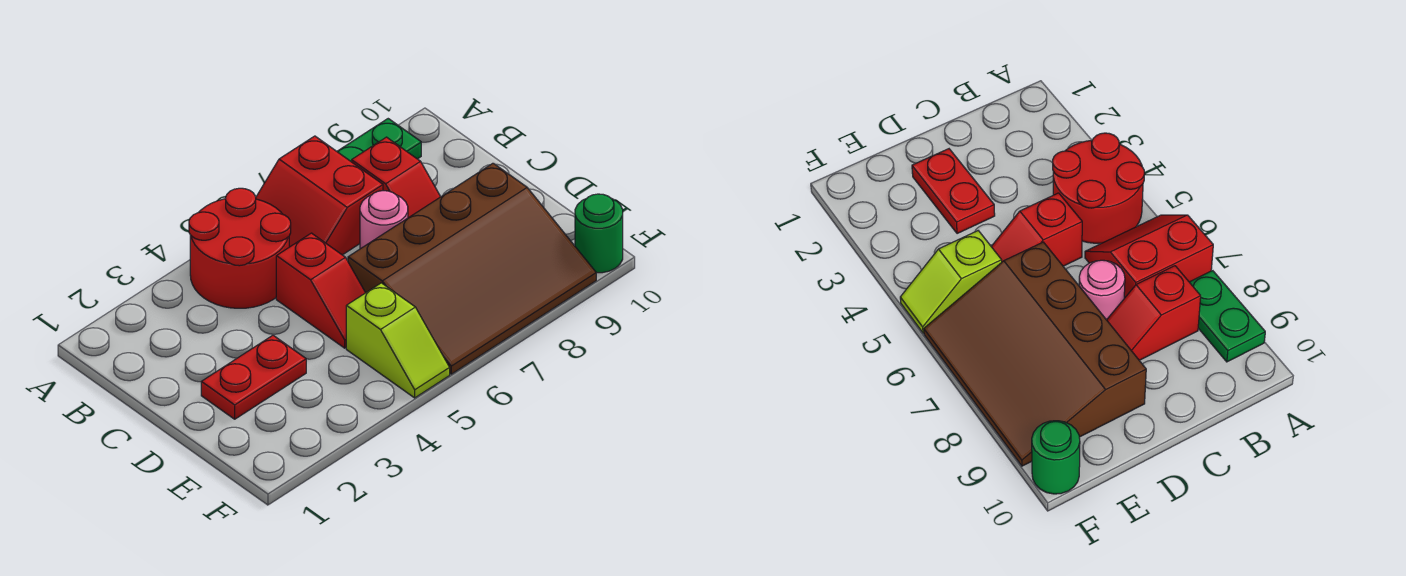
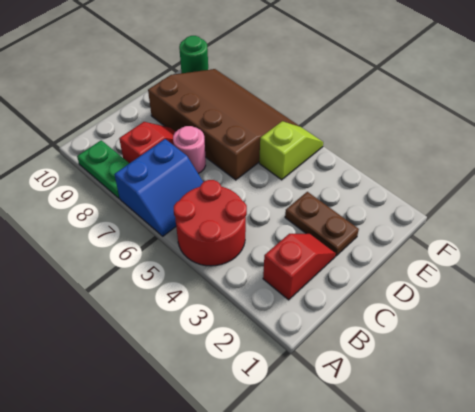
red slope A6:B7 level 1 top 7 -> blue slope A6:B7 level 1 top 7
red slope C5:D5 level 1 top C -> red slope B2:C2 level 1 top B
red plate D2:D3 level 1 -> brown plate D2:D3 level 1

